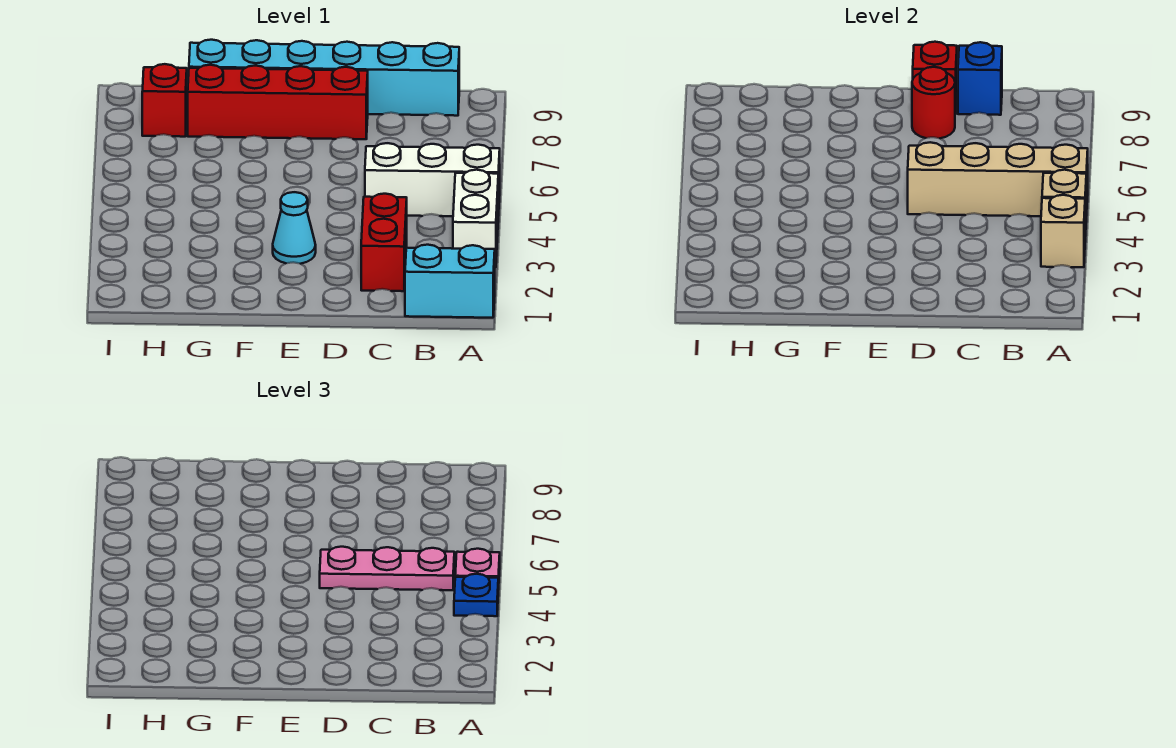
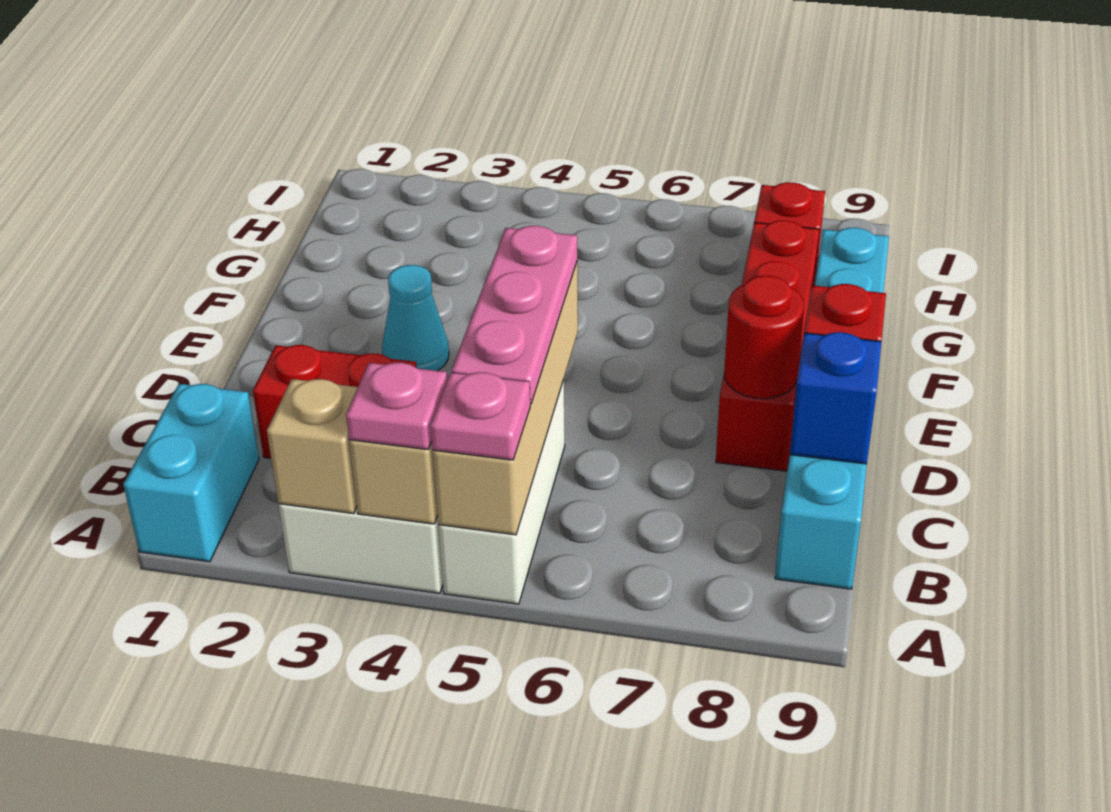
blue plate A4 level 3 -> pink plate A4 level 3

